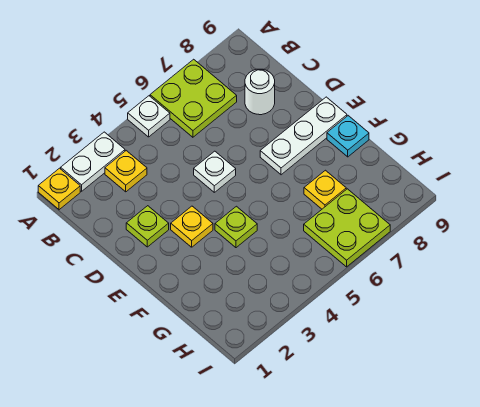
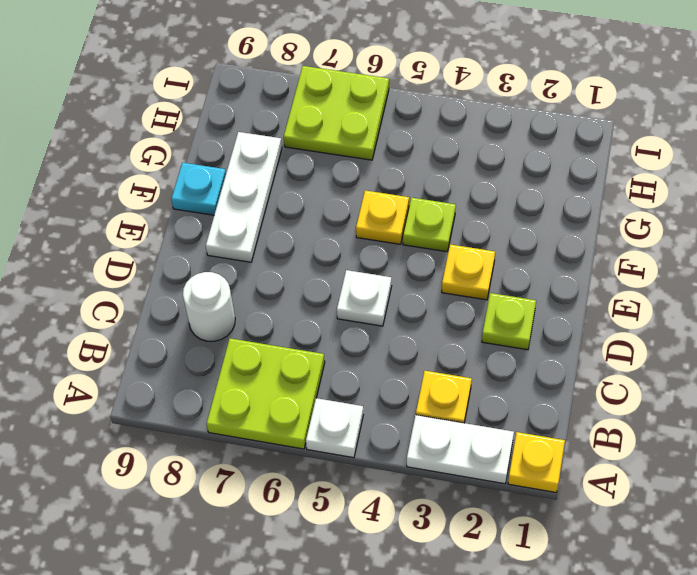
white plate E7:E9 level 1 -> white plate E8:G8 level 1
yellow plate G7 level 1 -> yellow plate F5 level 1

